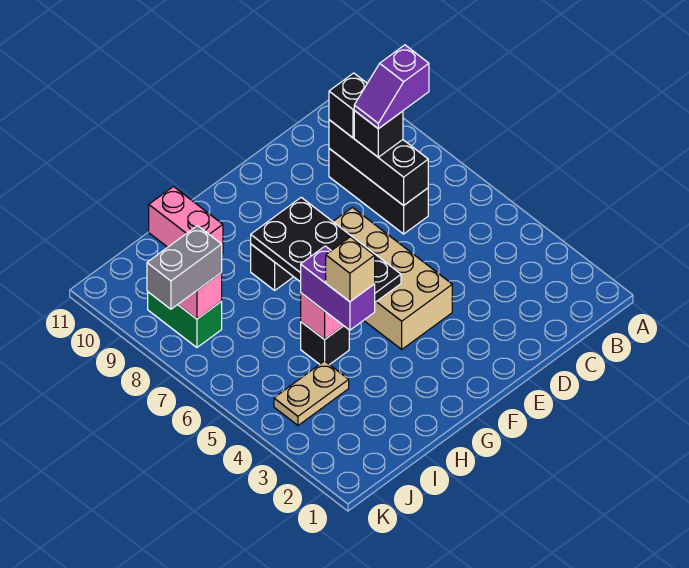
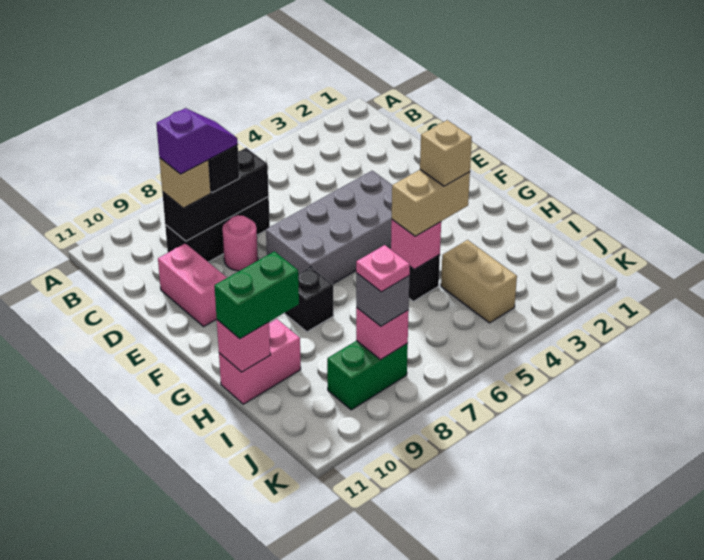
purple slope B8:C8 level 4 top B -> purple slope C8:C9 level 4 top 9
black brick C9 level 3 -> tan brick C9 level 3
none -> pink round brick D8 level 1
none -> pink brick D10:E10 level 1
tan brick E4:F7 level 1 -> grey brick E4:F7 level 1
black plate F5:G8 level 2 -> none
purple brick H4:H5 level 3 -> tan brick H4:H5 level 3
none -> green brick H10:H11 level 3
none -> pink brick H11 level 2
tan plate I4:J4 level 1 -> tan brick I4:J4 level 1
grey brick J8:K8 level 3 -> grey brick J8 level 3
none -> pink plate J8 level 4

